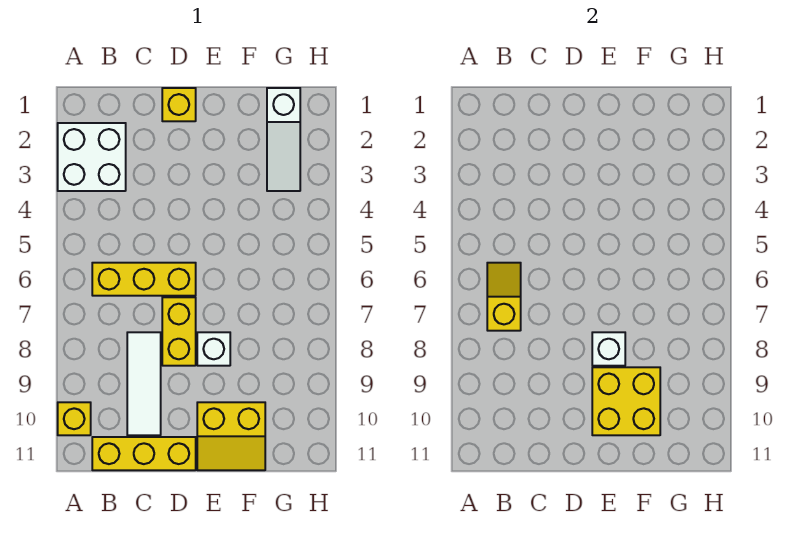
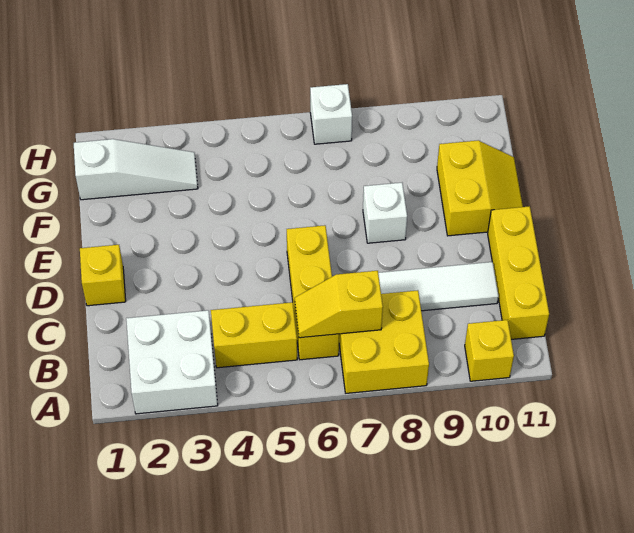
yellow brick D7:D8 level 1 -> yellow brick B4:B5 level 1
white brick E8 level 2 -> white brick H7 level 1
yellow brick E9:F10 level 2 -> yellow brick A7:B8 level 1

